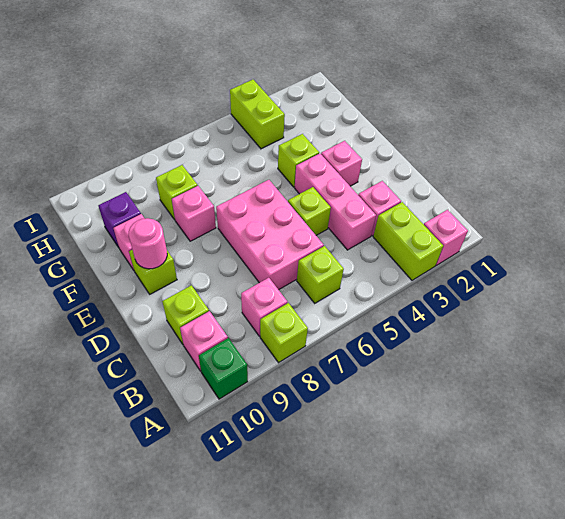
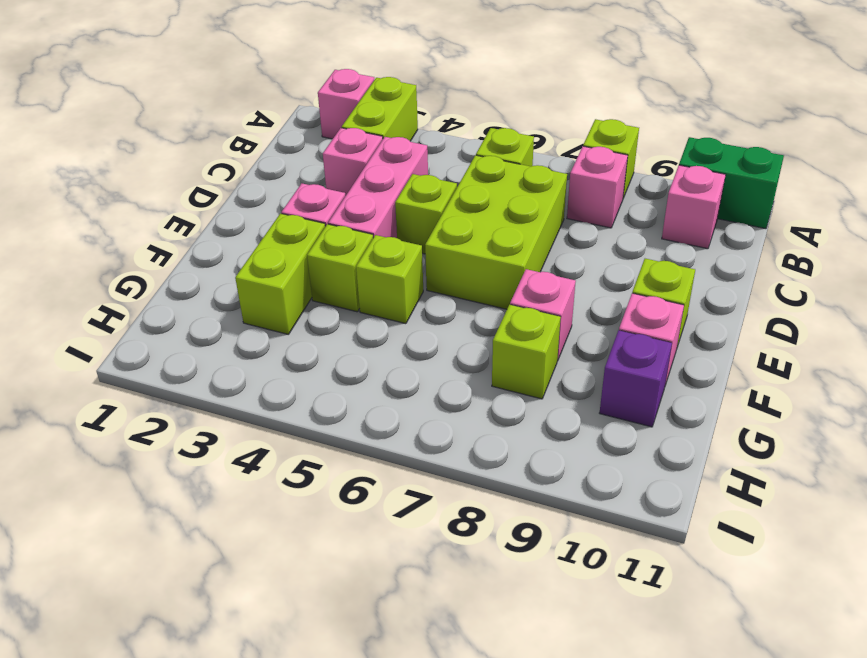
green brick A10 level 1 -> green brick A10:A11 level 1
pink brick C6:E7 level 1 -> lime brick C6:E7 level 1
lime brick C10 level 1 -> lime brick F5 level 1
pink round brick E10 level 2 -> none
lime brick H4:I4 level 1 -> lime brick F3:G3 level 1

